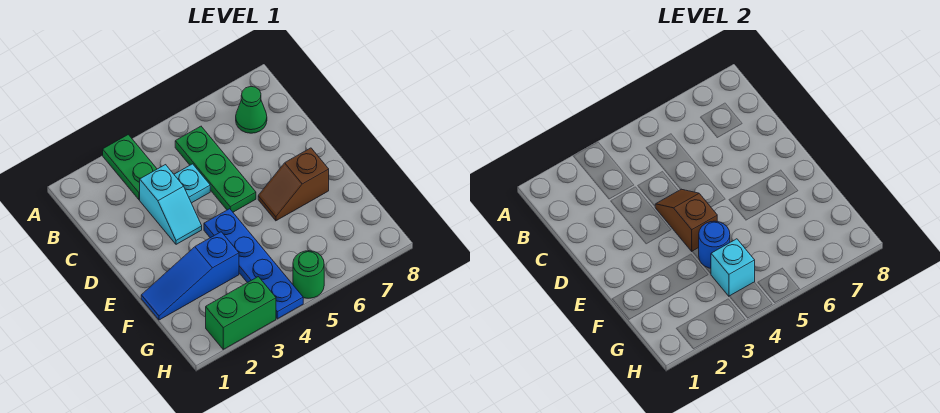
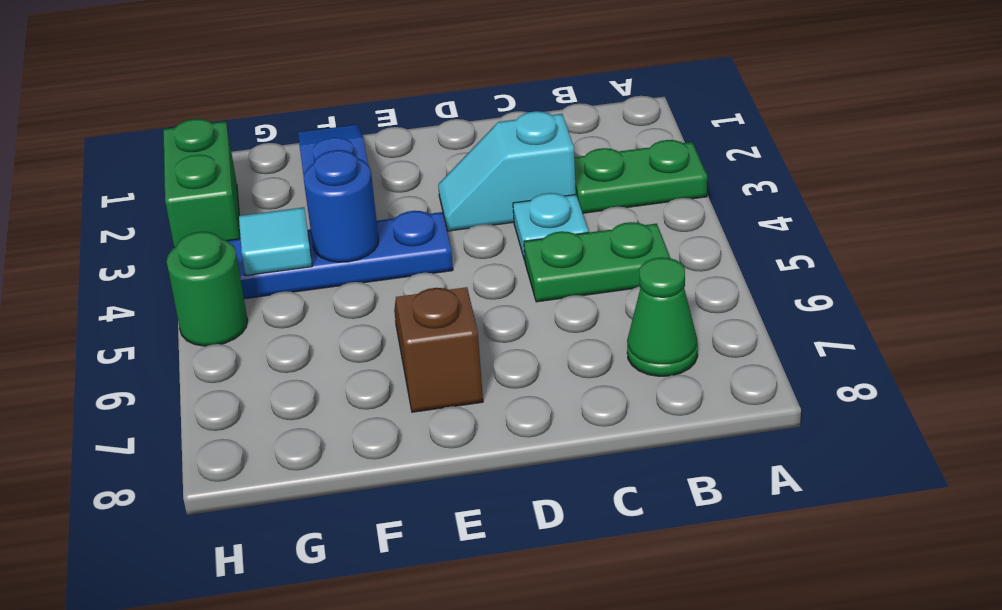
green plate B5:D5 level 1 -> green plate B5:C5 level 1
brown slope D4:E4 level 2 top E -> none
cyan brick G4 level 2 -> cyan tile G4 level 2

